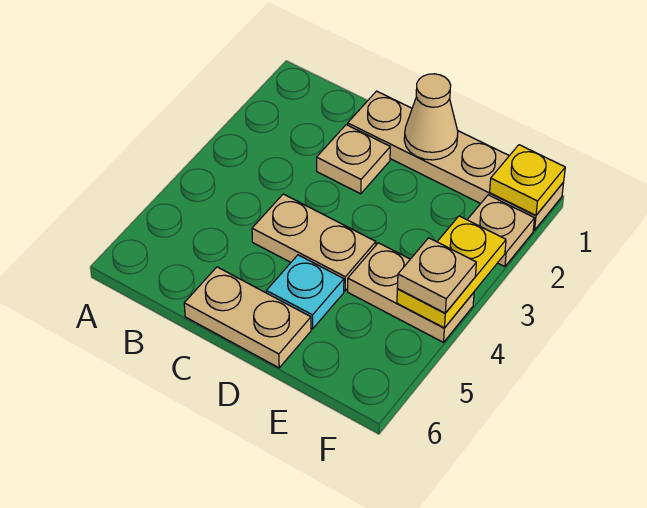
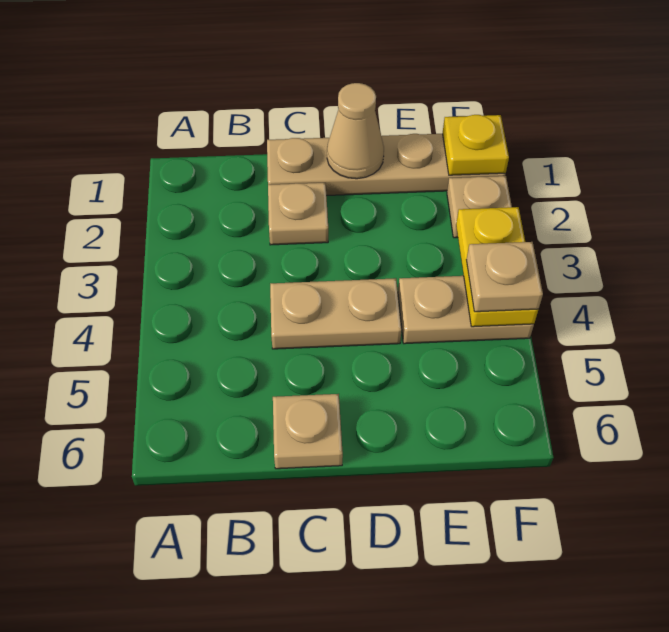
tan plate C6:D6 level 1 -> tan plate C6 level 1
cyan plate D5 level 1 -> none

